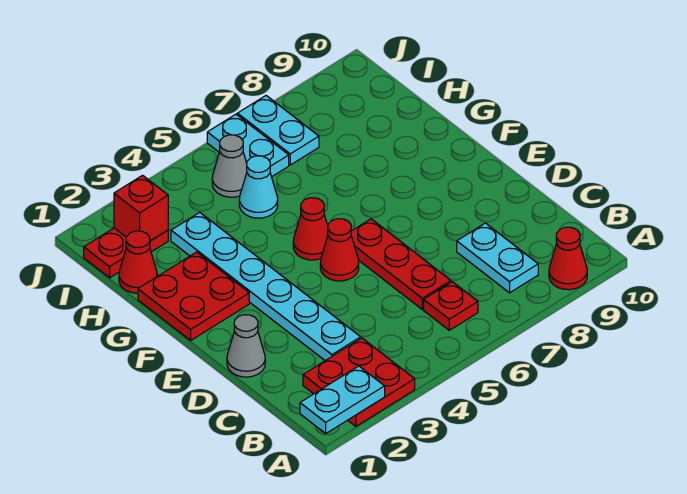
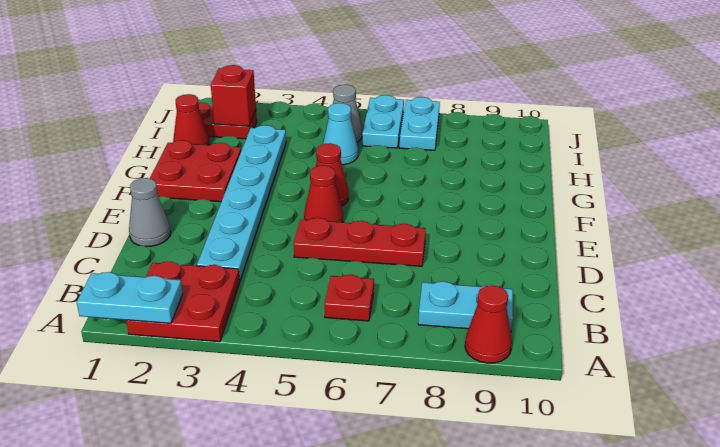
cyan plate B8:C8 level 1 -> cyan plate B8:B9 level 1
red plate C6:E6 level 1 -> red plate D5:D7 level 1

